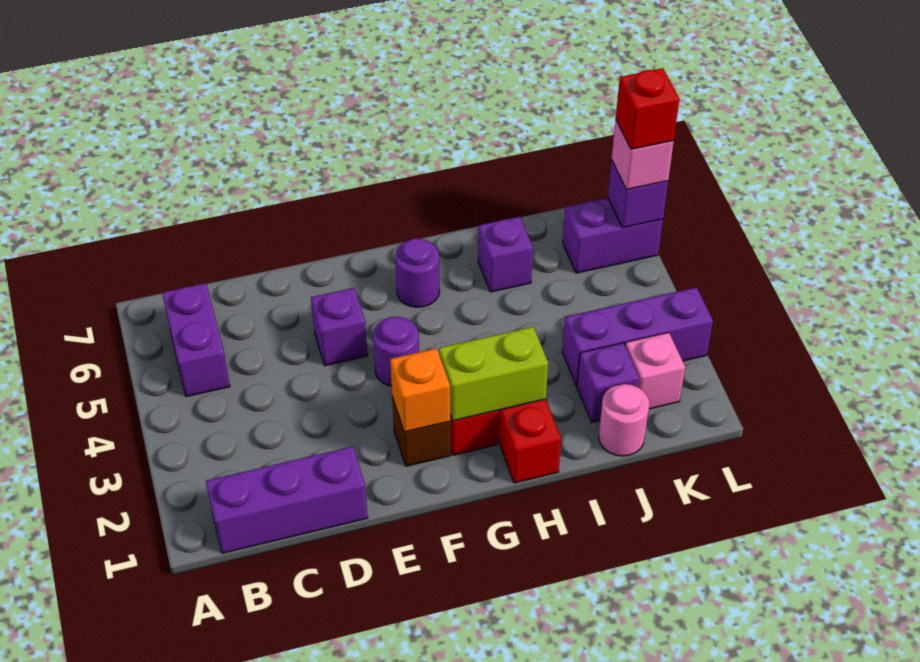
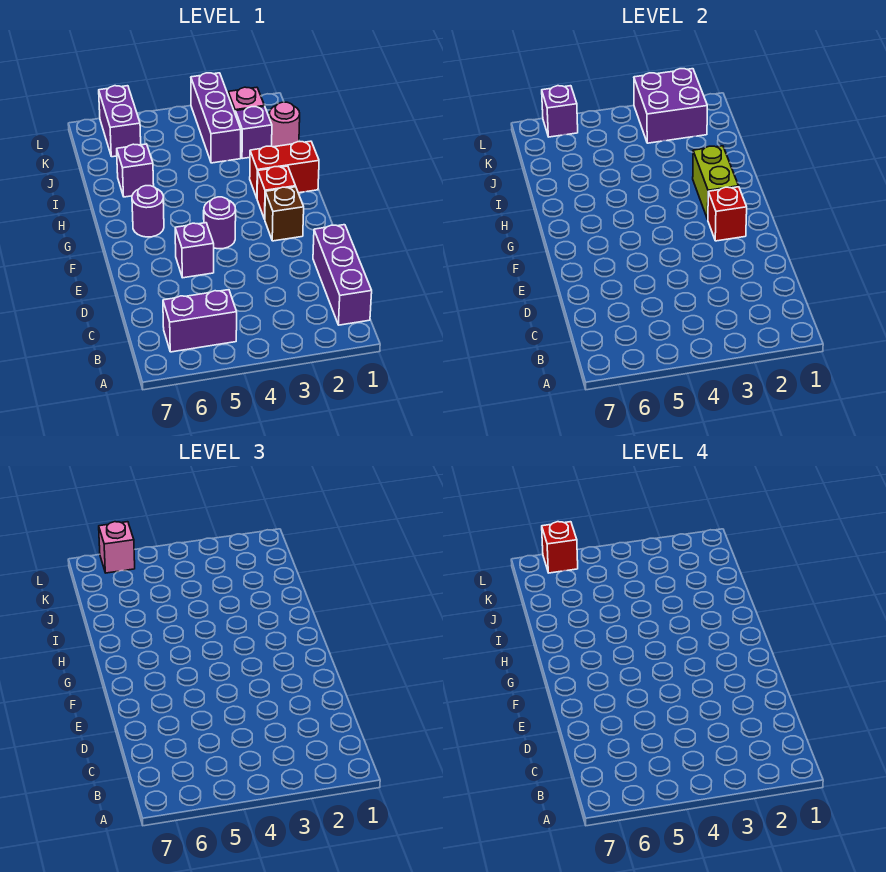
orange brick F2 level 2 -> red brick F2 level 2
none -> purple brick K2:L3 level 2

